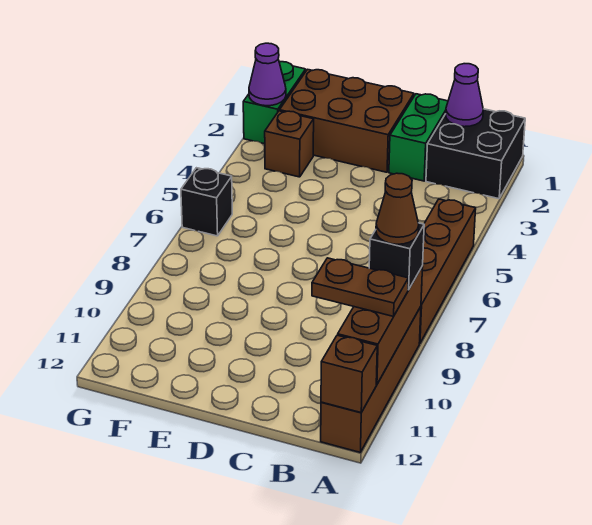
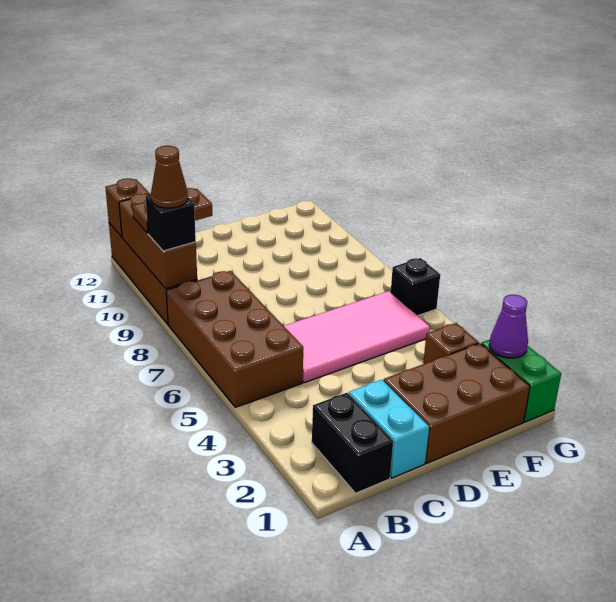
black brick A1:B2 level 1 -> black brick B1:B2 level 1
brown brick A5:A8 level 1 -> brown brick A5:B8 level 1
purple cone B1 level 2 -> none
green brick C1:C2 level 1 -> cyan brick C1:C2 level 1
none -> pink tile C5:F6 level 1

